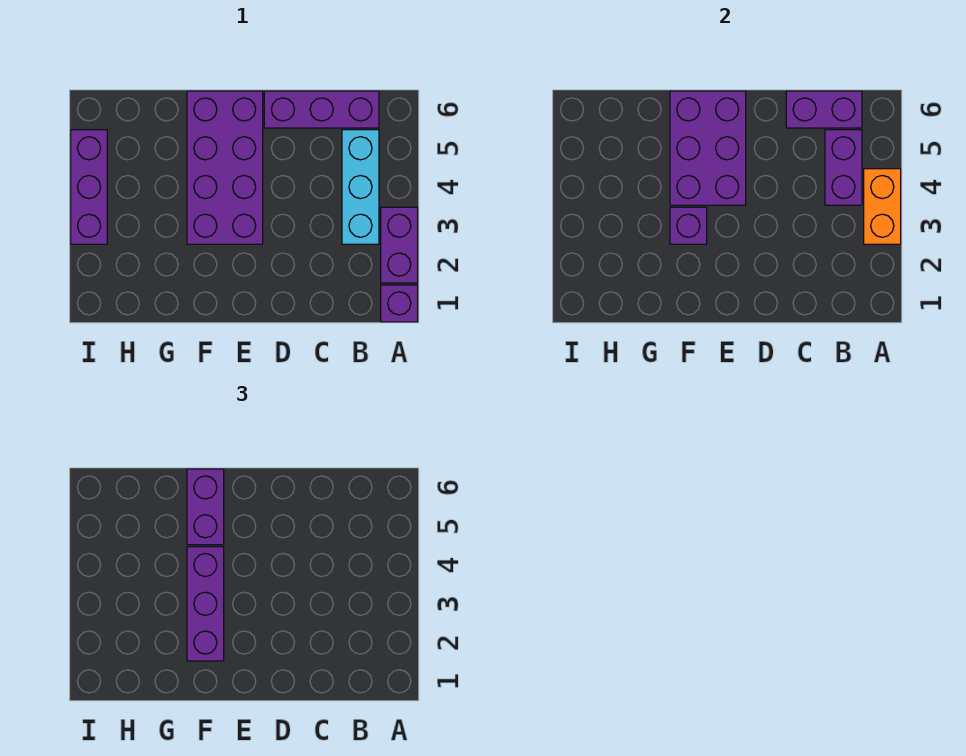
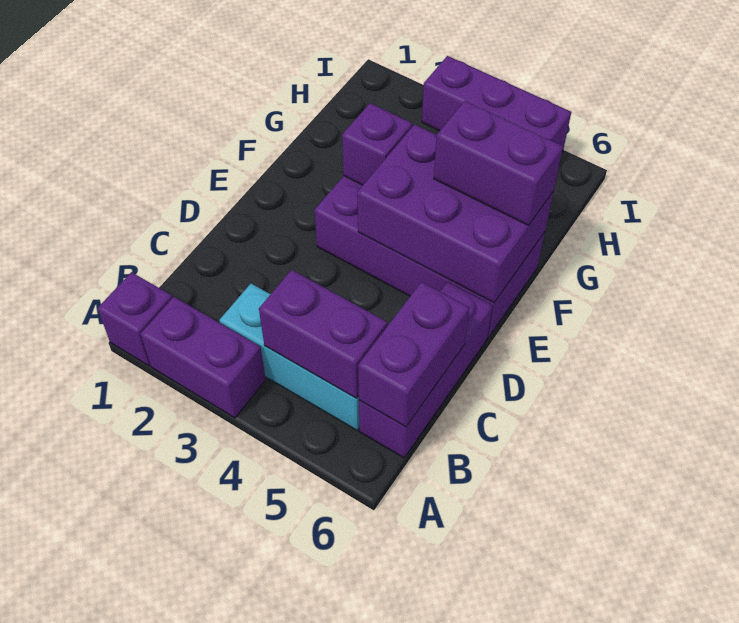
orange brick A3:A4 level 2 -> none
purple brick F2:F4 level 3 -> none

